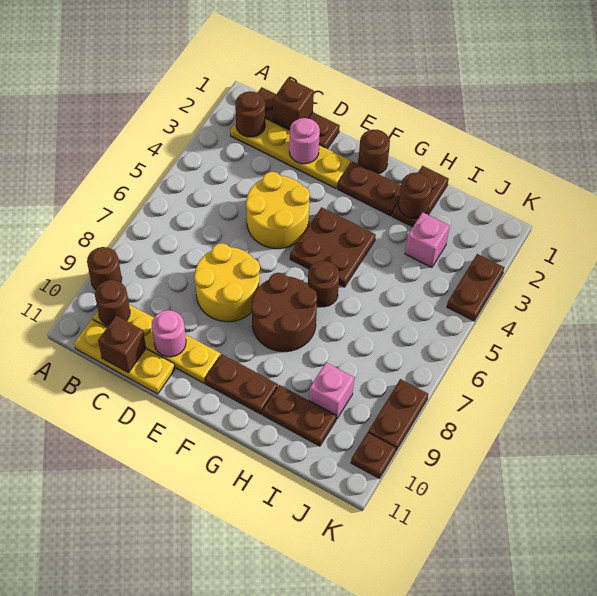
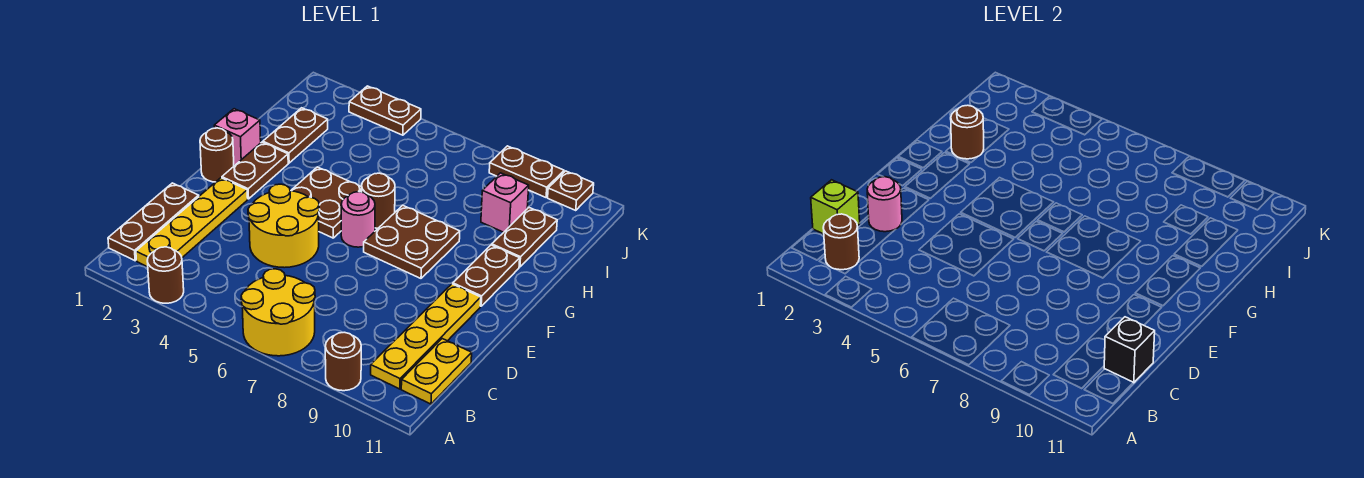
brown round brick B10 level 2 -> brown round brick A3 level 1
yellow plate B11:D11 level 1 -> yellow plate B11:C11 level 1
brown brick C1 level 2 -> lime brick C1 level 2
brown brick C11 level 2 -> black brick C11 level 2
yellow round brick D7:E8 level 1 -> yellow round brick A6:B7 level 1
pink round brick D10 level 2 -> pink round brick F6 level 1
brown round brick F7:G8 level 1 -> brown plate F7:G8 level 1
brown plate H1:H2 level 1 -> brown plate H2:I2 level 1
pink brick I3 level 1 -> pink brick G1 level 1

